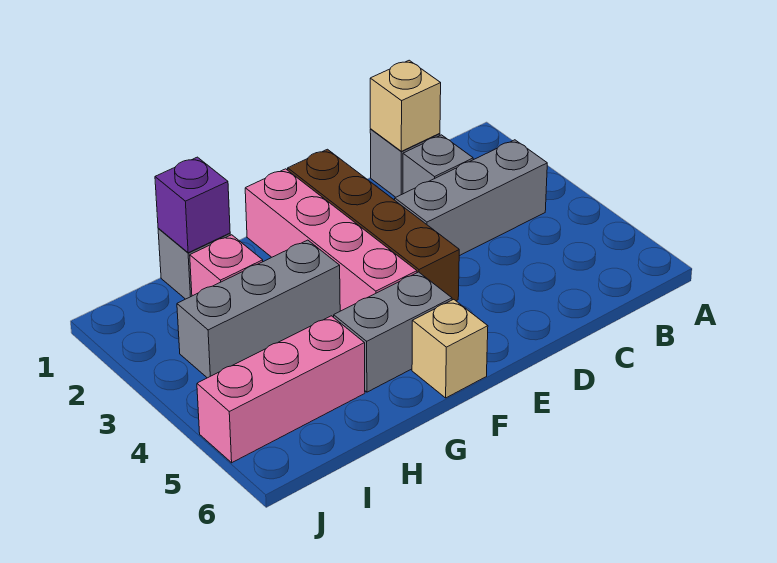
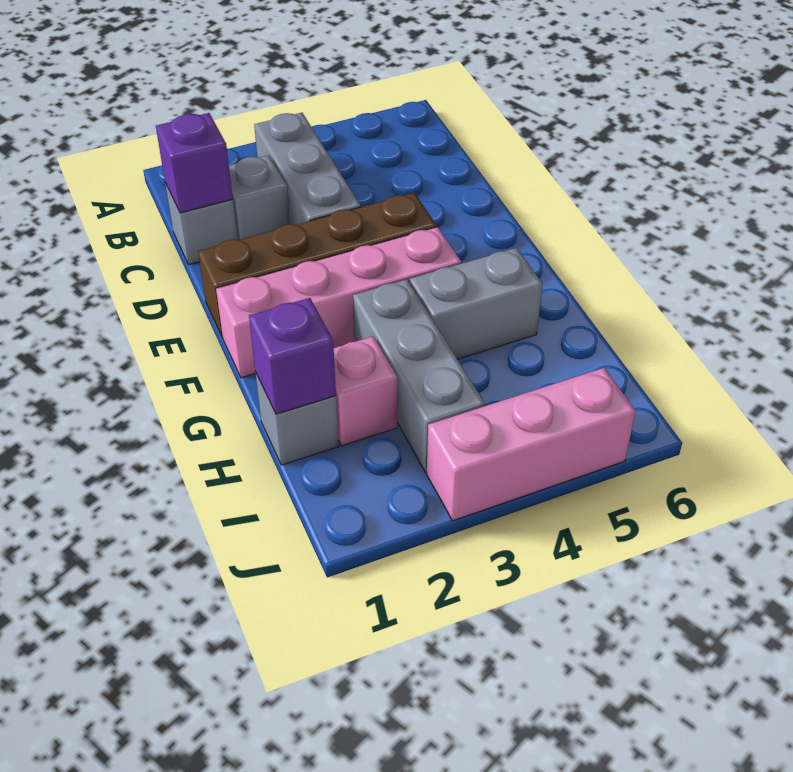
tan brick C1 level 2 -> purple brick C1 level 2
grey brick F5:G5 level 1 -> grey brick G4:G5 level 1
tan brick F6 level 1 -> none
pink brick H5:J5 level 1 -> pink brick J3:J5 level 1

